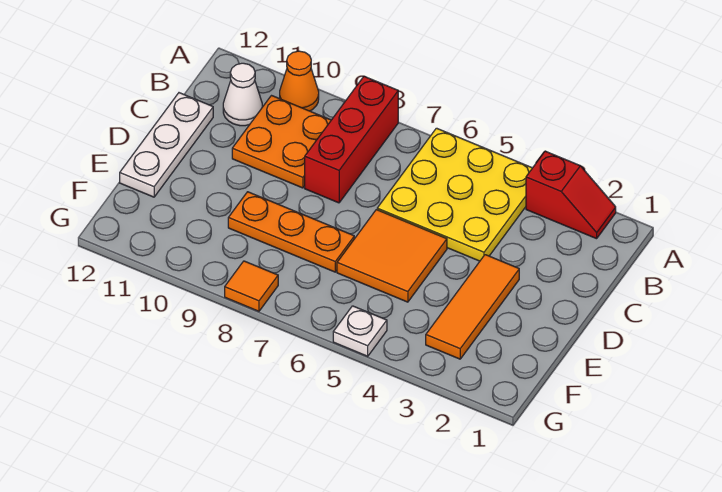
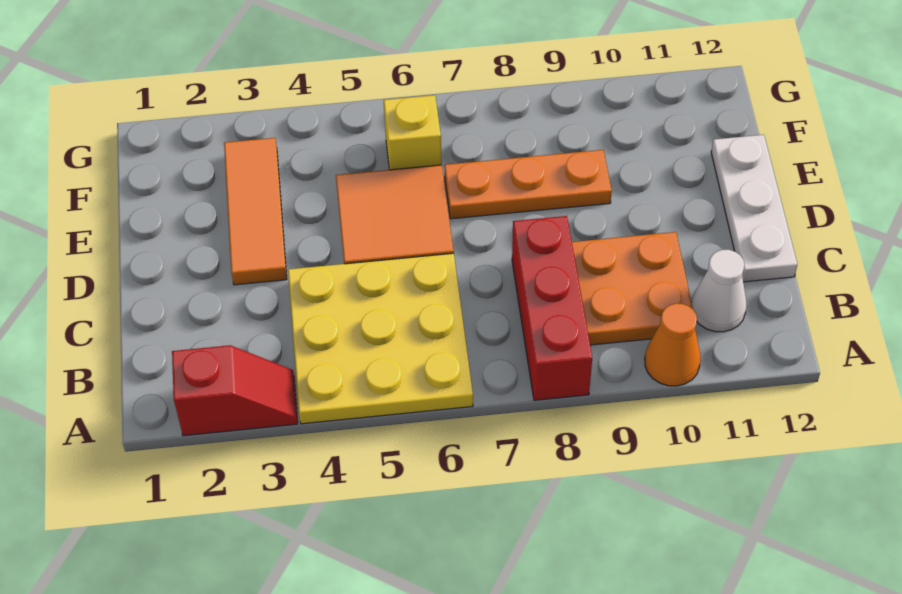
red slope A2:A3 level 1 top 3 -> red slope A2:A3 level 1 top 2
none -> yellow brick F6 level 1
white plate G5 level 1 -> none
orange tile G8 level 1 -> none

